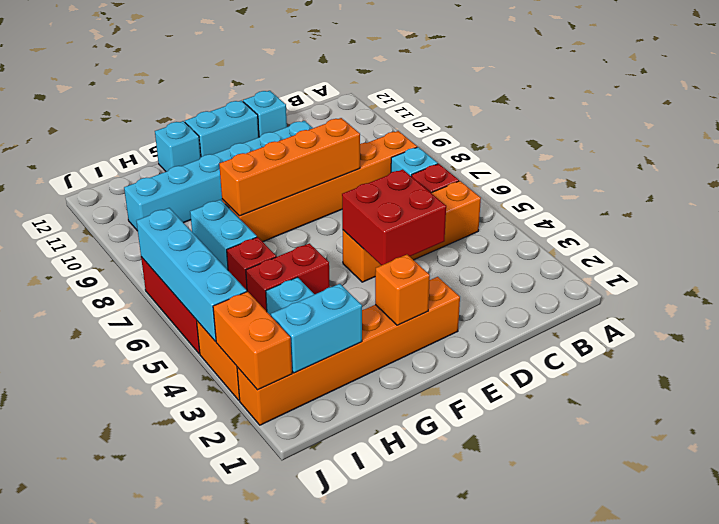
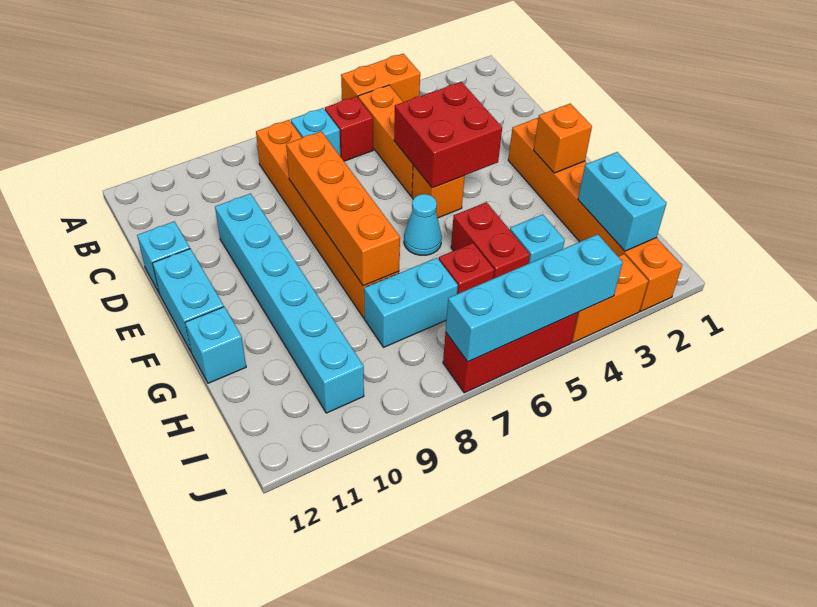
none -> cyan cone F6 level 1
orange brick J2:J3 level 2 -> orange brick A4:A5 level 1

